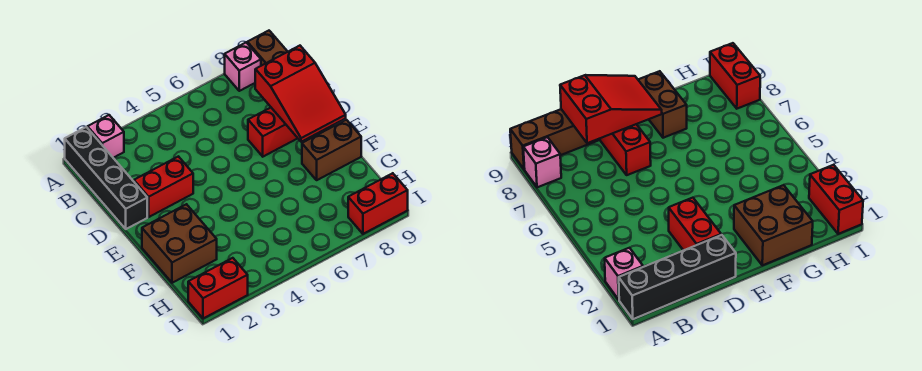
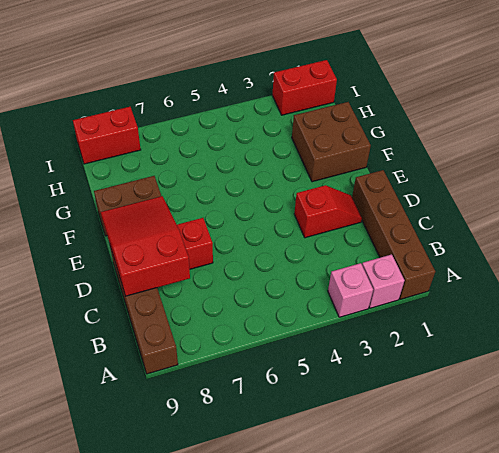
black brick A1:D1 level 1 -> brown brick A1:D1 level 1
pink brick A8 level 1 -> pink brick A3 level 1
red brick D2:D3 level 1 -> red slope D2:D3 level 1 top 3

